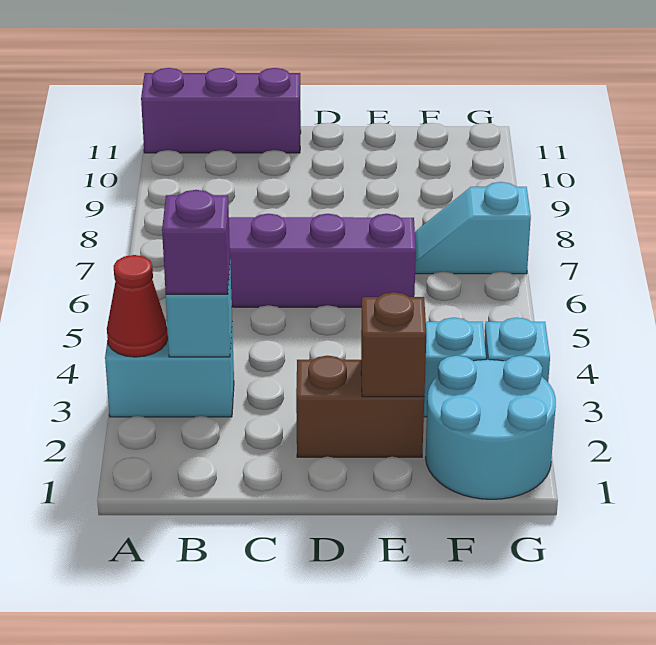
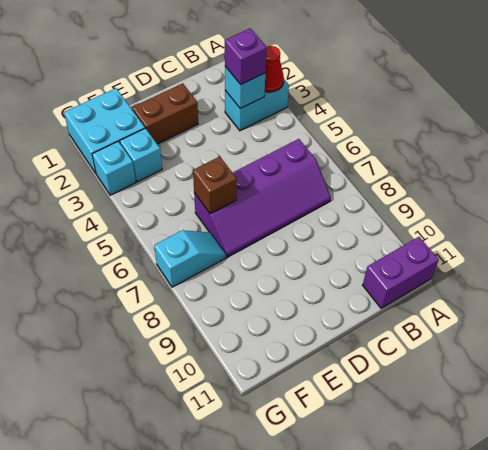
purple brick A11:C11 level 1 -> purple brick A11:B11 level 1
brown brick E2 level 2 -> brown brick E6 level 2
cyan round brick F1:G2 level 1 -> cyan brick F1:G2 level 1

